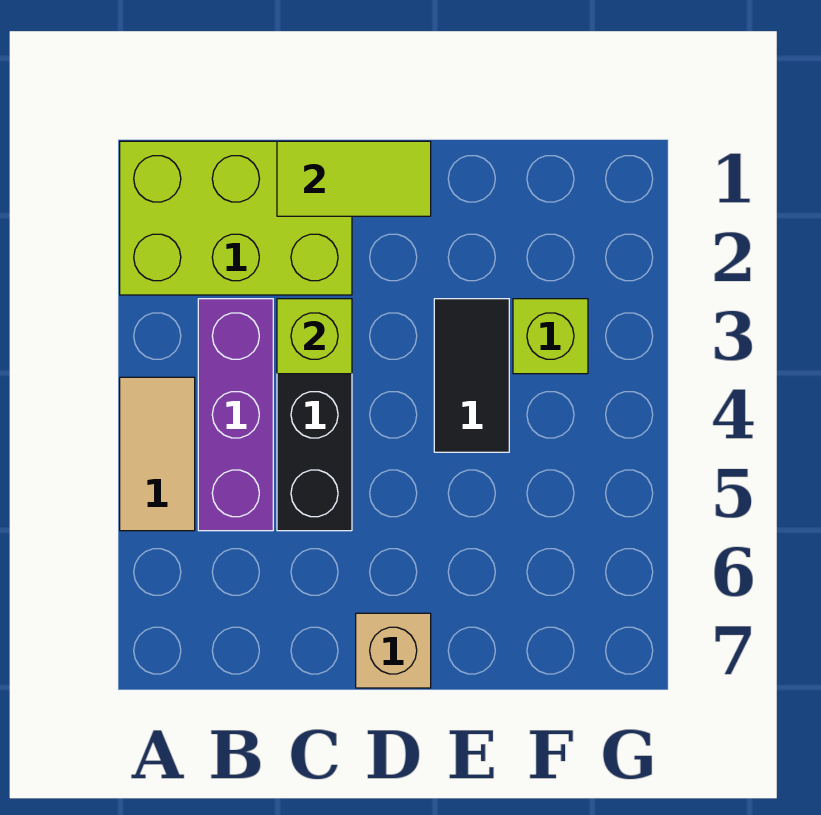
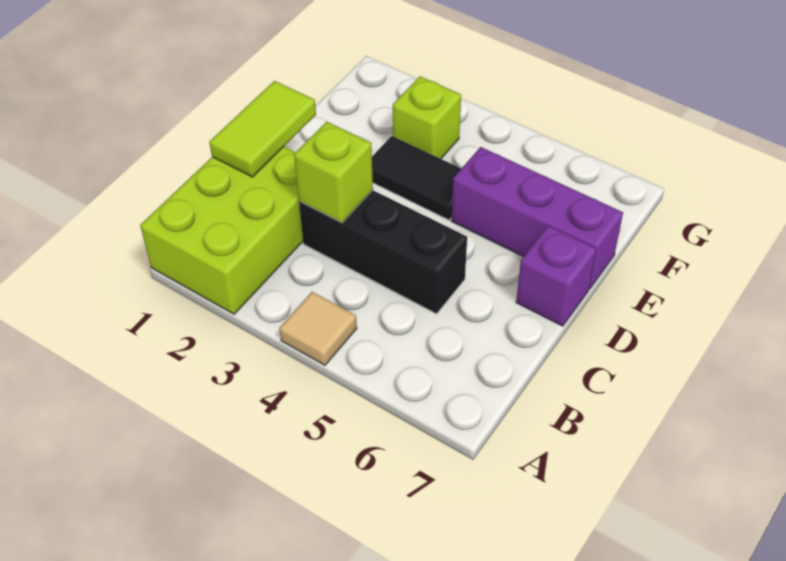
tan tile A4:A5 level 1 -> tan tile A4 level 1
purple brick B3:B5 level 1 -> purple brick E5:E7 level 1
tan brick D7 level 1 -> purple brick D7 level 1

